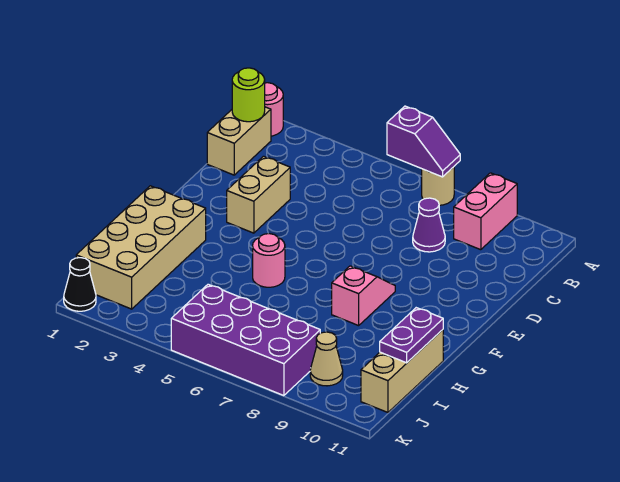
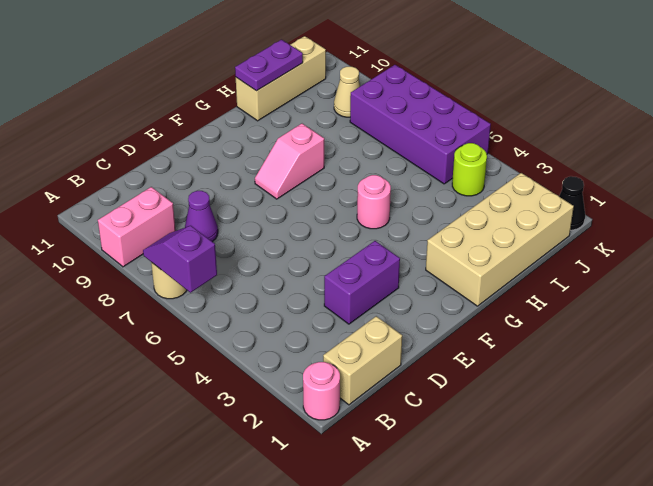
lime round brick B1 level 2 -> lime round brick J4 level 1
tan brick D3:E3 level 1 -> purple brick D3:E3 level 1

